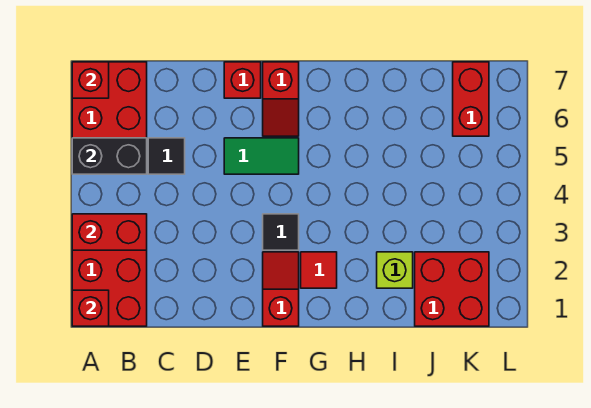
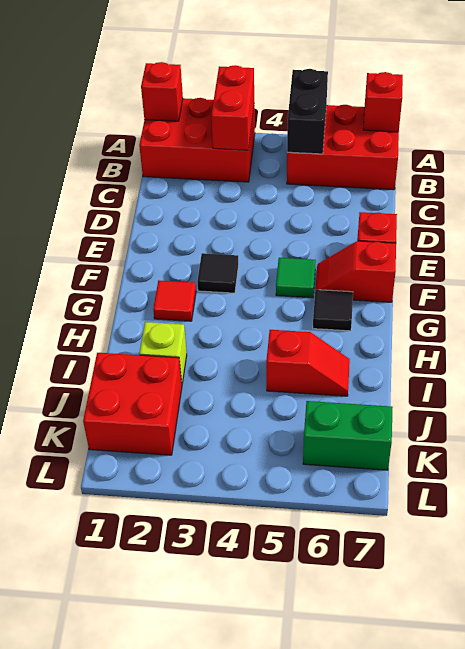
black tile C5 level 1 -> black tile G6 level 1
green tile E5:F5 level 1 -> green tile F5 level 1
red slope F1:F2 level 1 top 1 -> red slope I5:I6 level 1 top 5
red brick K6:K7 level 1 -> green brick K6:K7 level 1

